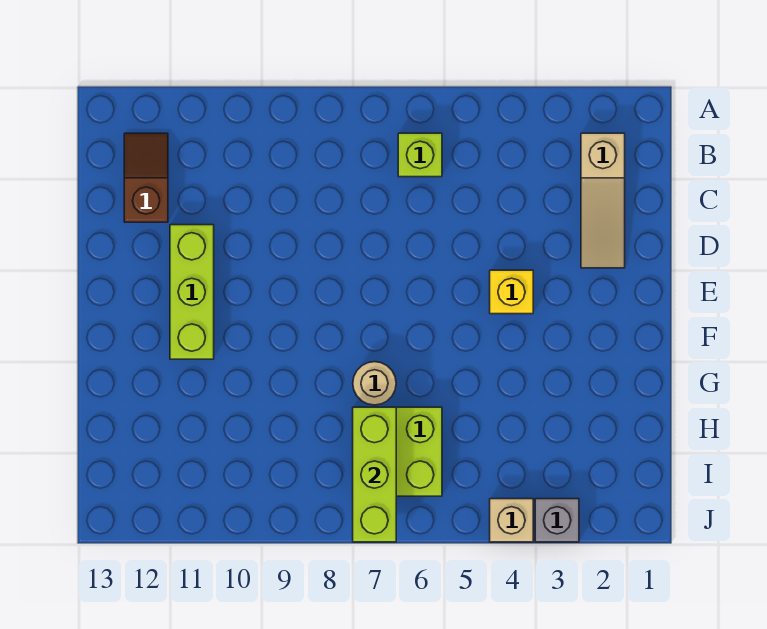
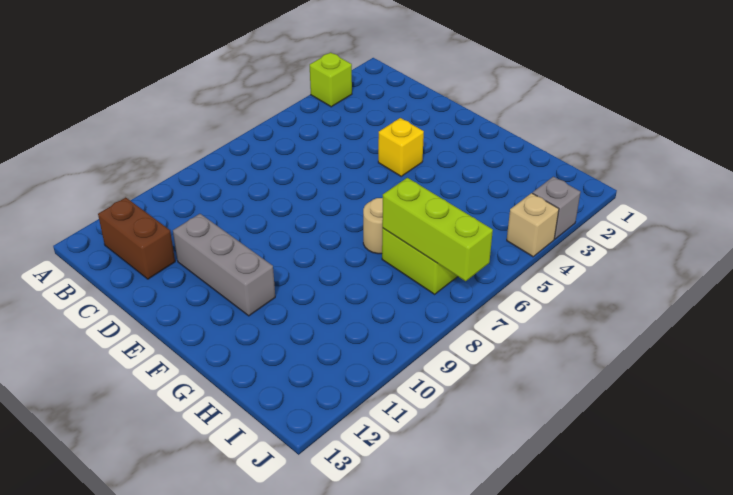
tan slope B2:D2 level 1 top B -> none
lime brick B6 level 1 -> lime brick A3 level 1
brown slope B12:C12 level 1 top C -> brown brick B12:C12 level 1
lime brick D11:F11 level 1 -> grey brick D11:F11 level 1

